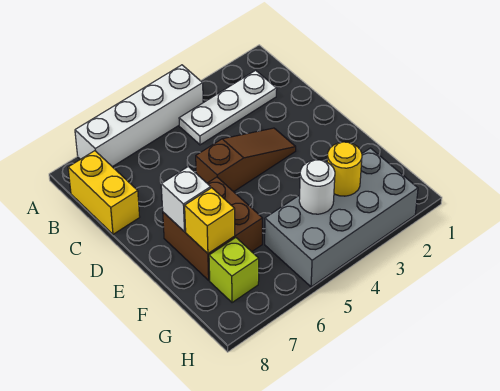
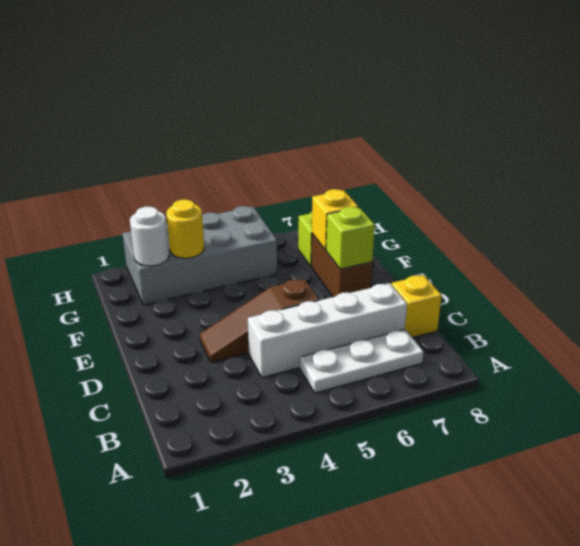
white brick A4:A7 level 1 -> white brick C4:C7 level 1
white plate B2:B4 level 1 -> white plate B5:B7 level 1
yellow brick B8:C8 level 1 -> yellow brick C8 level 1
brown brick E6:F7 level 1 -> brown brick E7:F7 level 1
white brick E7 level 2 -> lime brick E7 level 2
white round brick G4 level 2 -> white round brick G2 level 2

